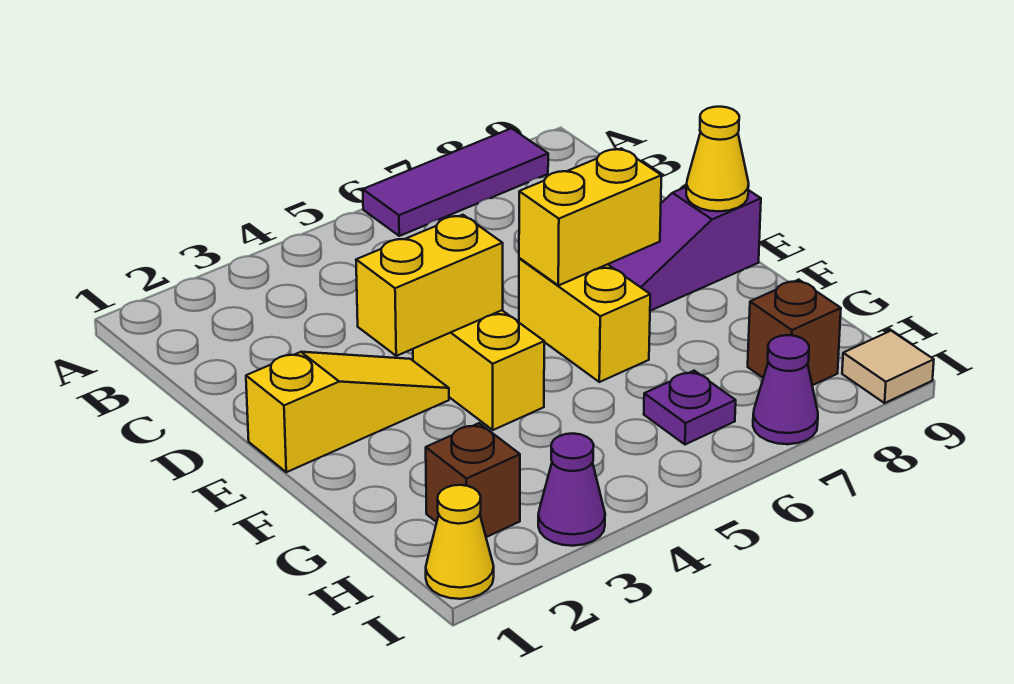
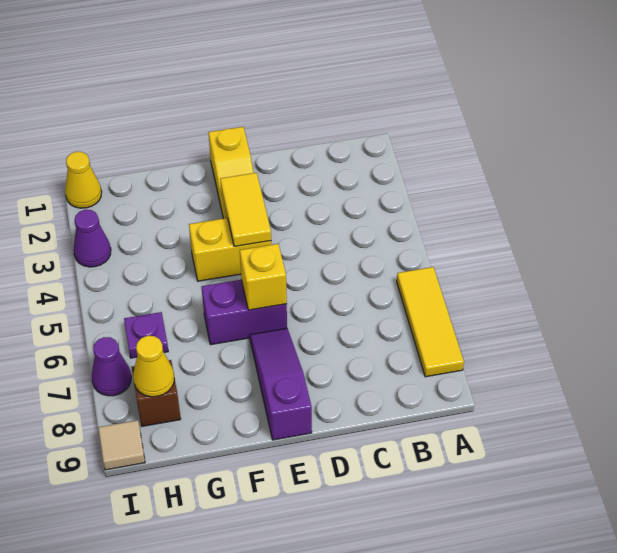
purple tile A6:A8 level 1 -> yellow tile A6:A8 level 1
yellow brick E3:E4 level 2 -> yellow tile E3:E4 level 2
yellow brick E6:F6 level 1 -> purple brick E6:F6 level 1
yellow brick E6:E7 level 2 -> yellow brick E6 level 2
yellow cone E9 level 2 -> yellow cone H8 level 2
brown brick H2 level 1 -> none

